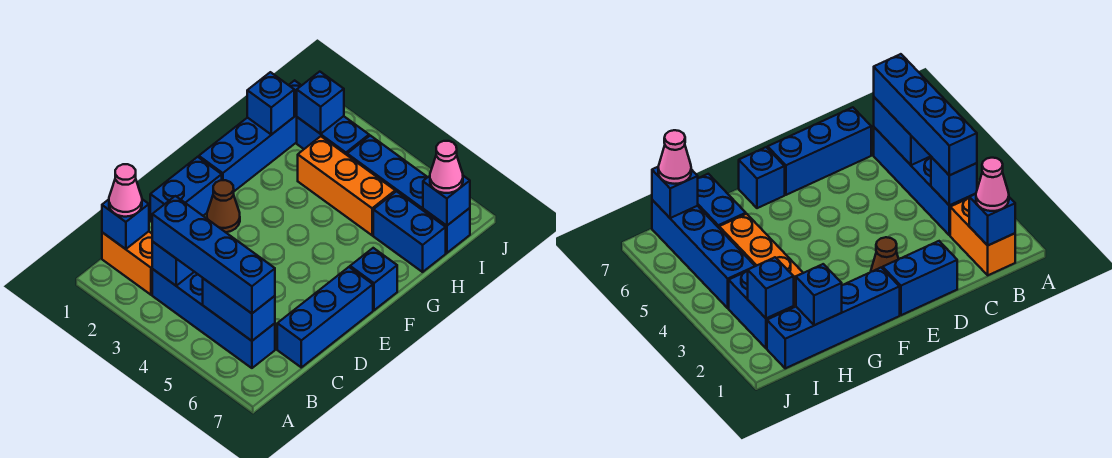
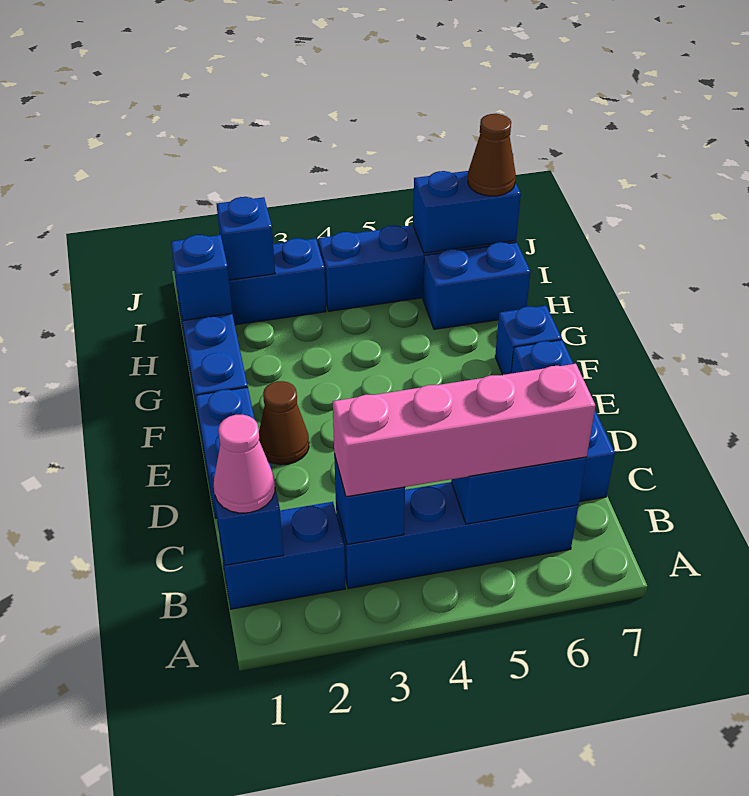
orange brick B1:B2 level 1 -> blue brick B1:B2 level 1
blue brick B3:B6 level 3 -> pink brick B3:B6 level 3
orange brick H3:H5 level 1 -> none
blue brick I7 level 2 -> blue brick I6:I7 level 2
pink cone I7 level 3 -> brown cone I7 level 3

